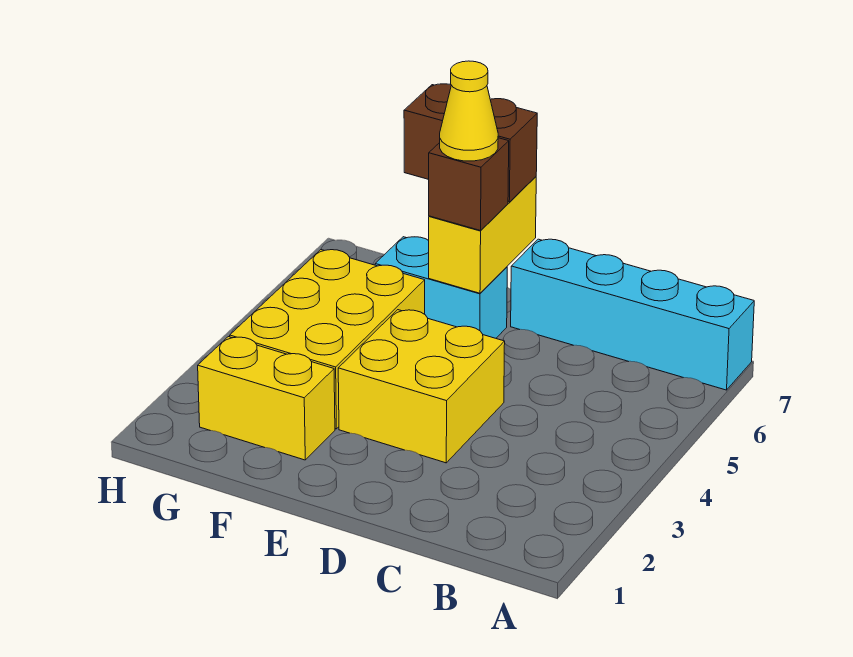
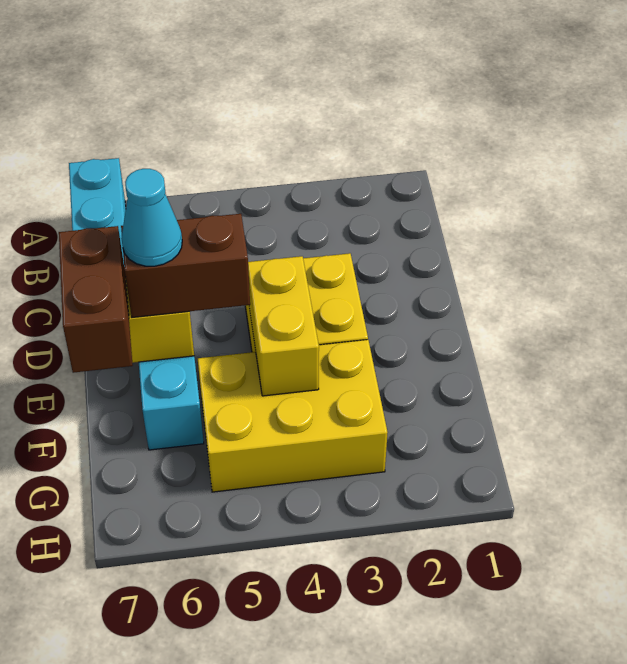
brown brick E6 level 3 -> brown brick E5:E6 level 3
yellow cone E6 level 4 -> cyan cone E6 level 4
yellow brick F2:G2 level 1 -> yellow brick E4:F4 level 2

